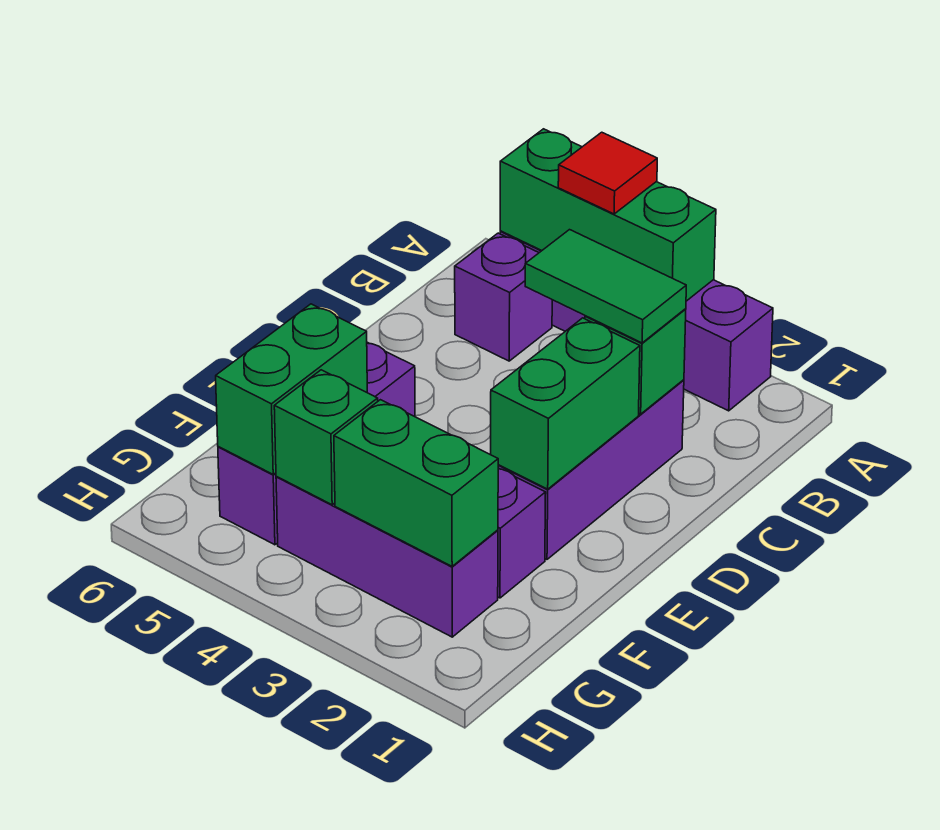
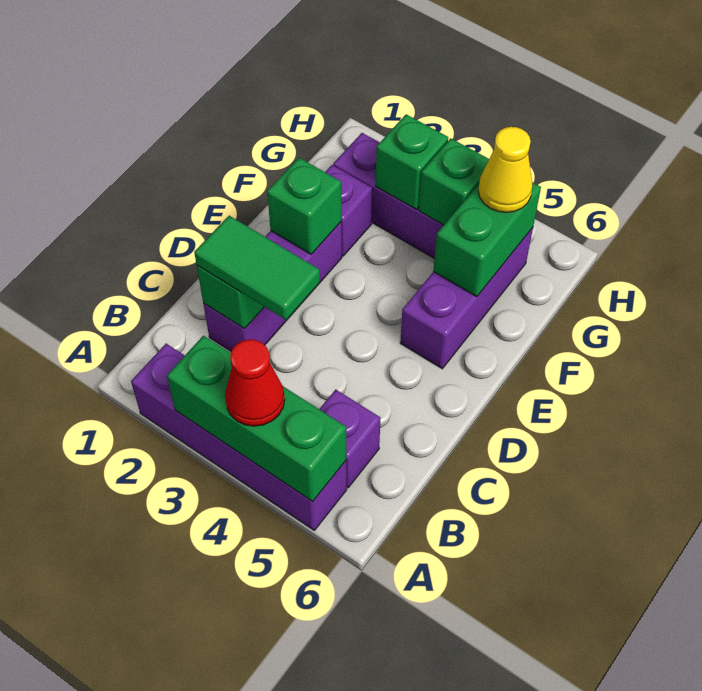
red tile A4 level 3 -> red cone A4 level 3
green brick D2:E2 level 2 -> green brick E2 level 2
green brick G2:G3 level 2 -> green brick G3 level 2
none -> yellow cone G5 level 3

